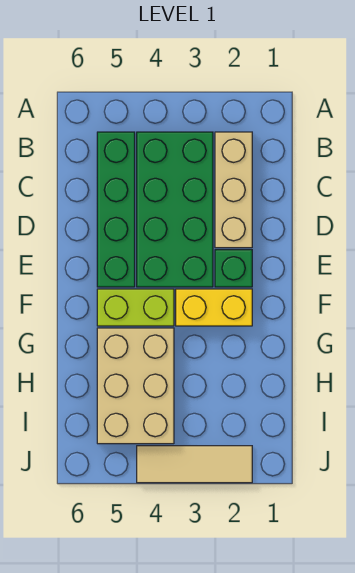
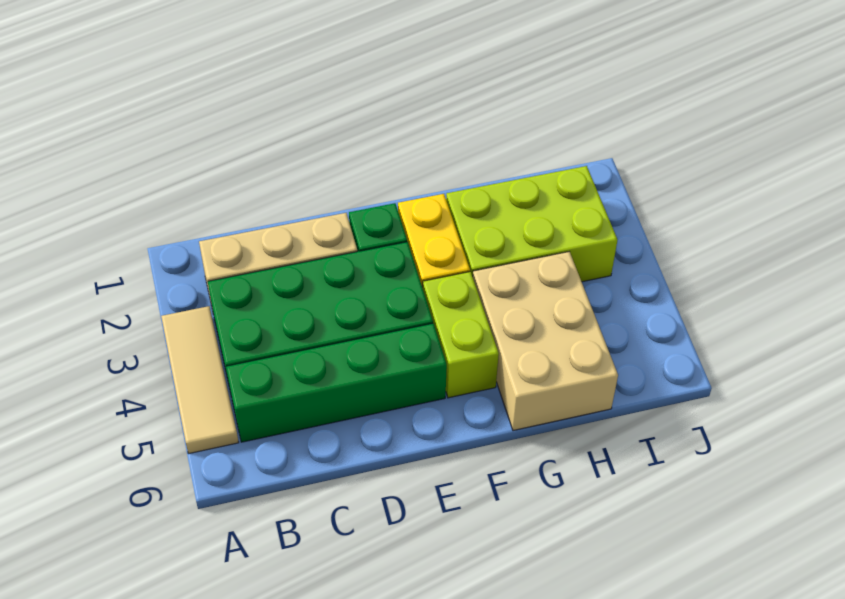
none -> lime brick G2:I3 level 1
tan brick G4:I5 level 1 -> tan brick G4:H6 level 1
tan tile J2:J4 level 1 -> tan tile A3:A5 level 1

